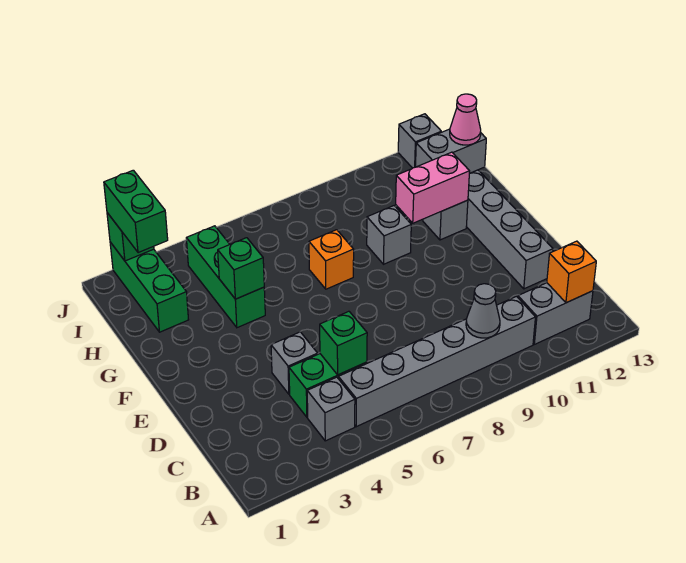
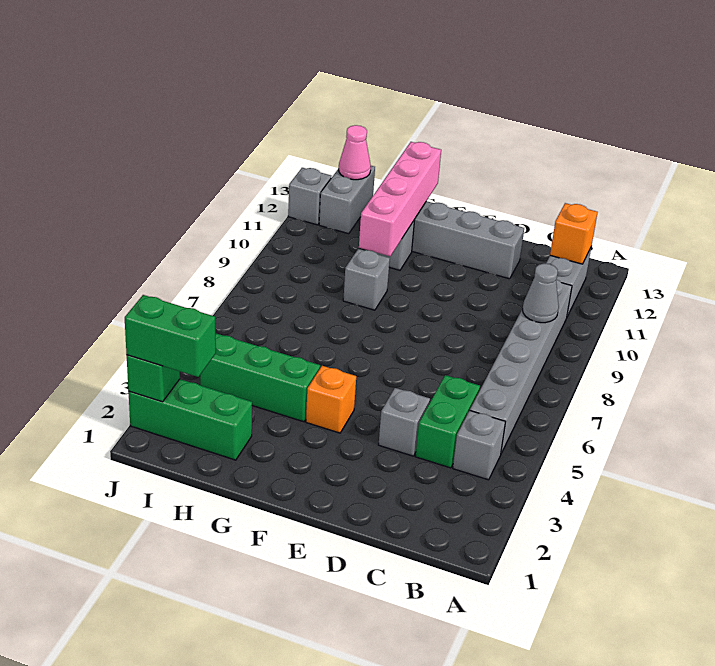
green brick C5 level 2 -> none
green brick G4 level 2 -> none
orange brick G7 level 1 -> orange brick F4 level 1
pink brick G10:G11 level 2 -> pink brick G10:G13 level 2

